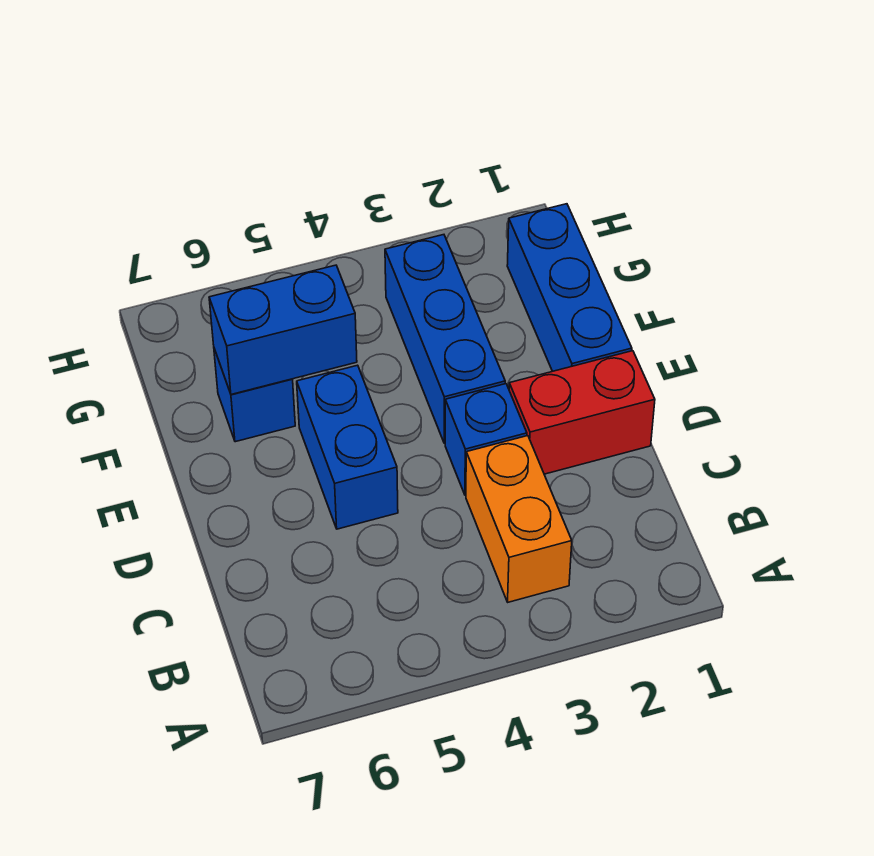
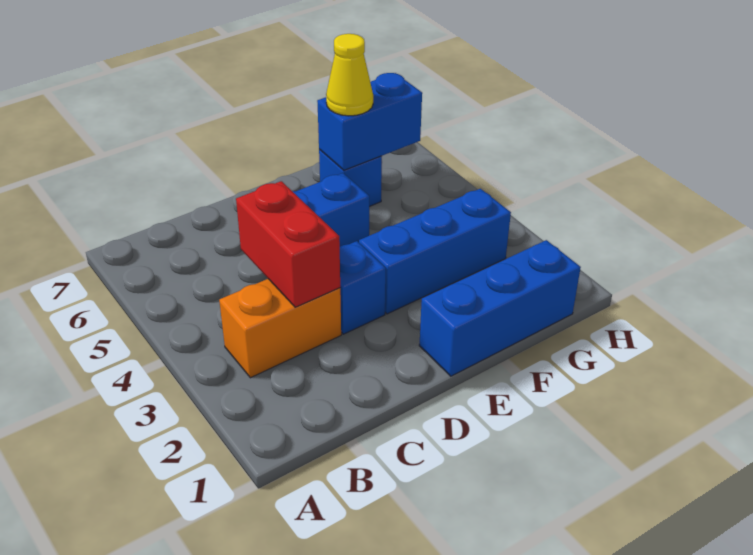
red brick D1:D2 level 1 -> red brick C3:C4 level 2
blue brick F5:F6 level 2 -> blue brick F6:G6 level 2
none -> yellow cone F6 level 3

